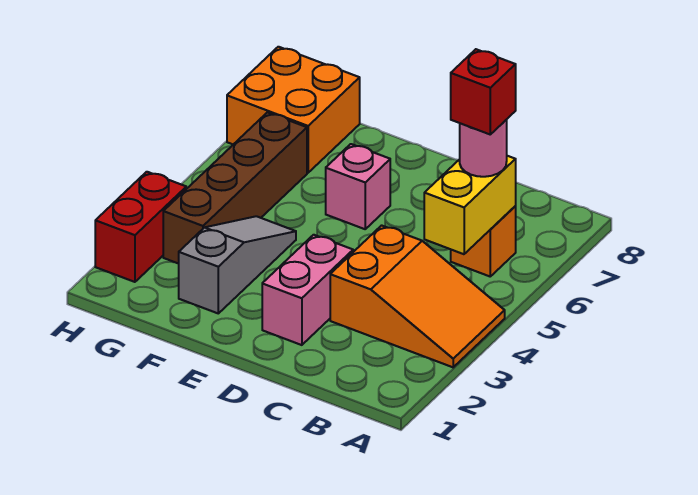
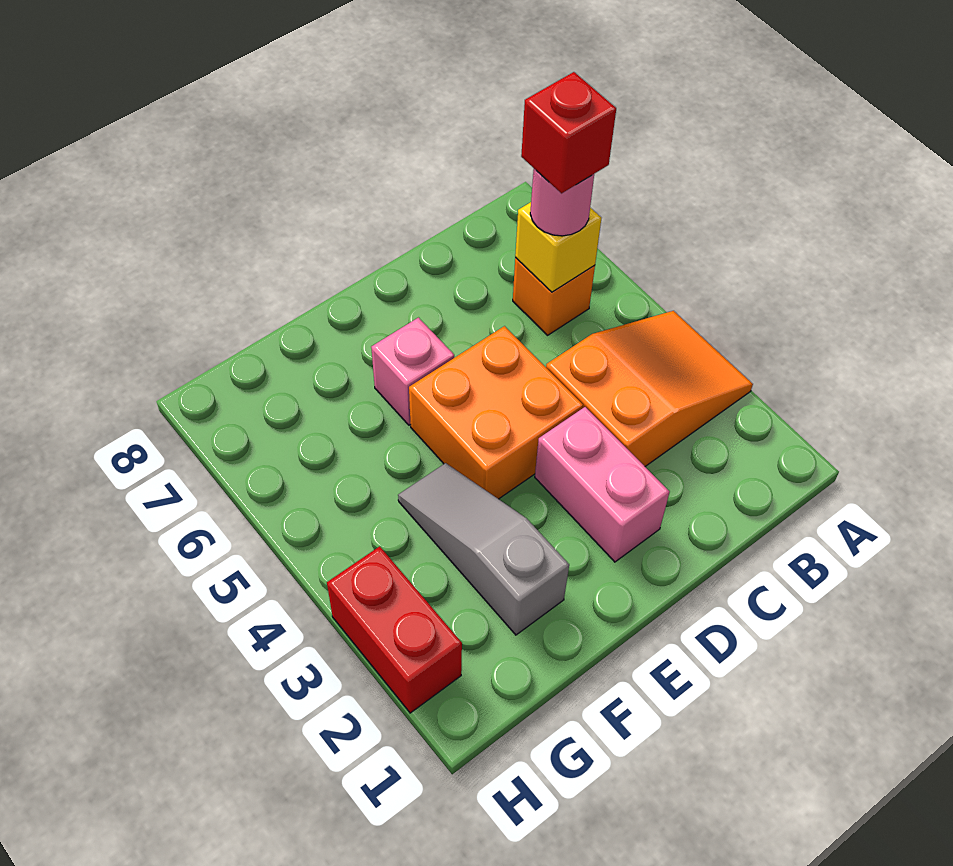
yellow brick B5:B6 level 2 -> yellow brick B6 level 2
brown brick G3:G6 level 1 -> none
orange brick G7:H8 level 1 -> orange brick D4:E5 level 1

